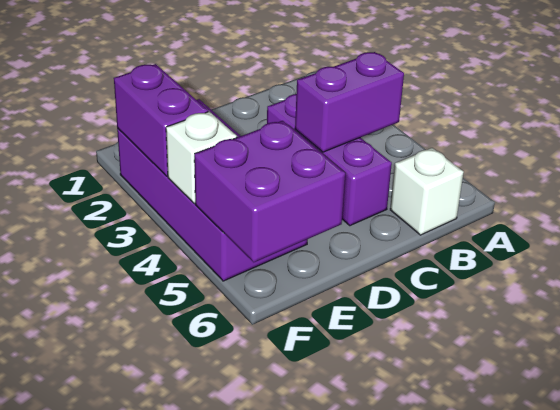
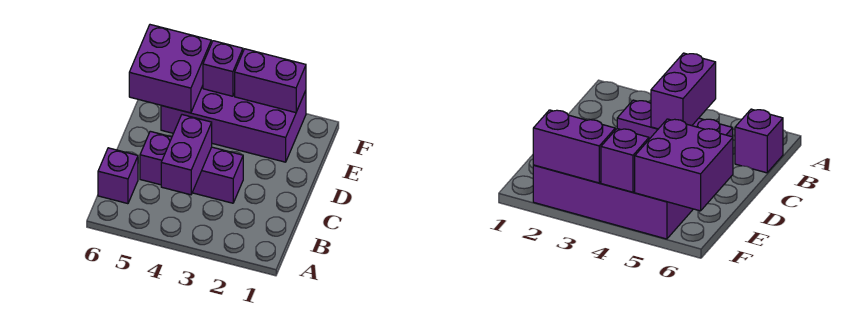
white brick B6 level 1 -> purple brick B6 level 1
white brick F4 level 2 -> purple brick F4 level 2

